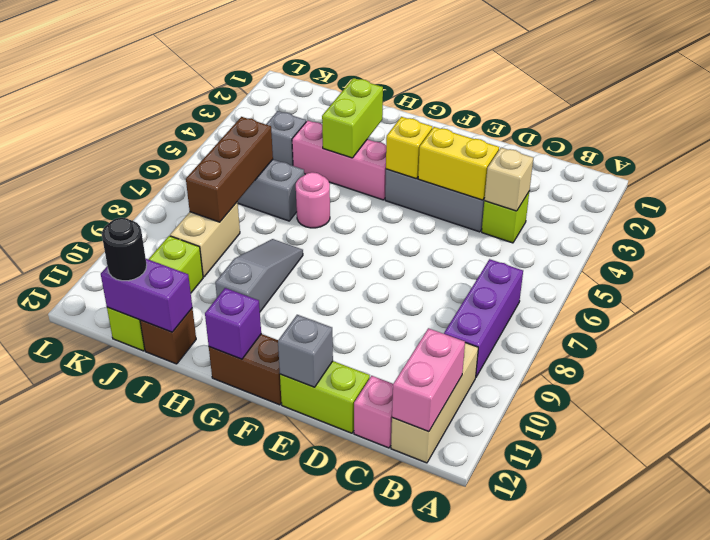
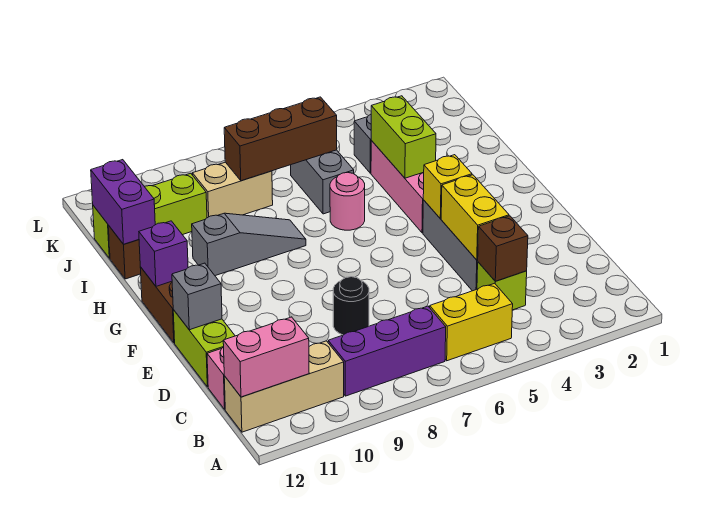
none -> yellow brick B5:B6 level 1
tan brick C4 level 2 -> brown brick C4 level 2
lime brick H3:H4 level 2 -> lime brick H4:I4 level 2
black round brick J12 level 3 -> black round brick D8 level 1

